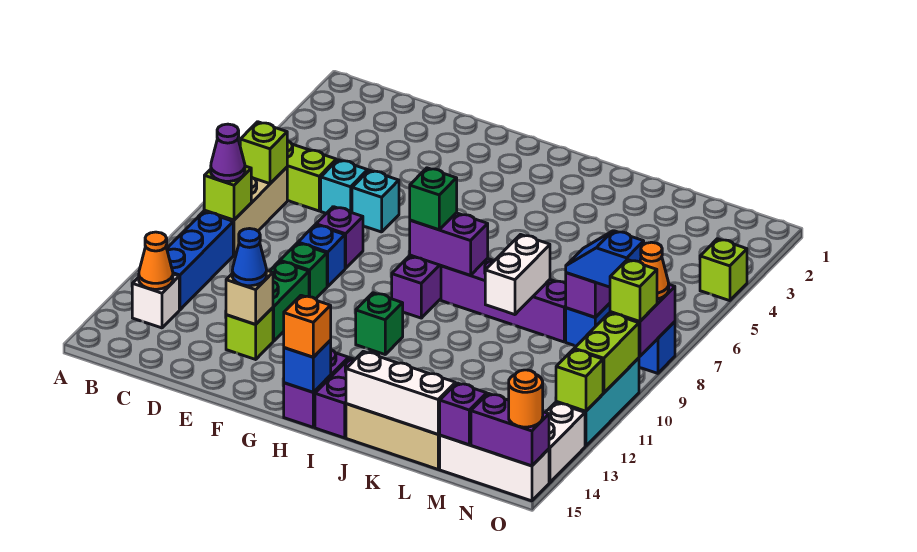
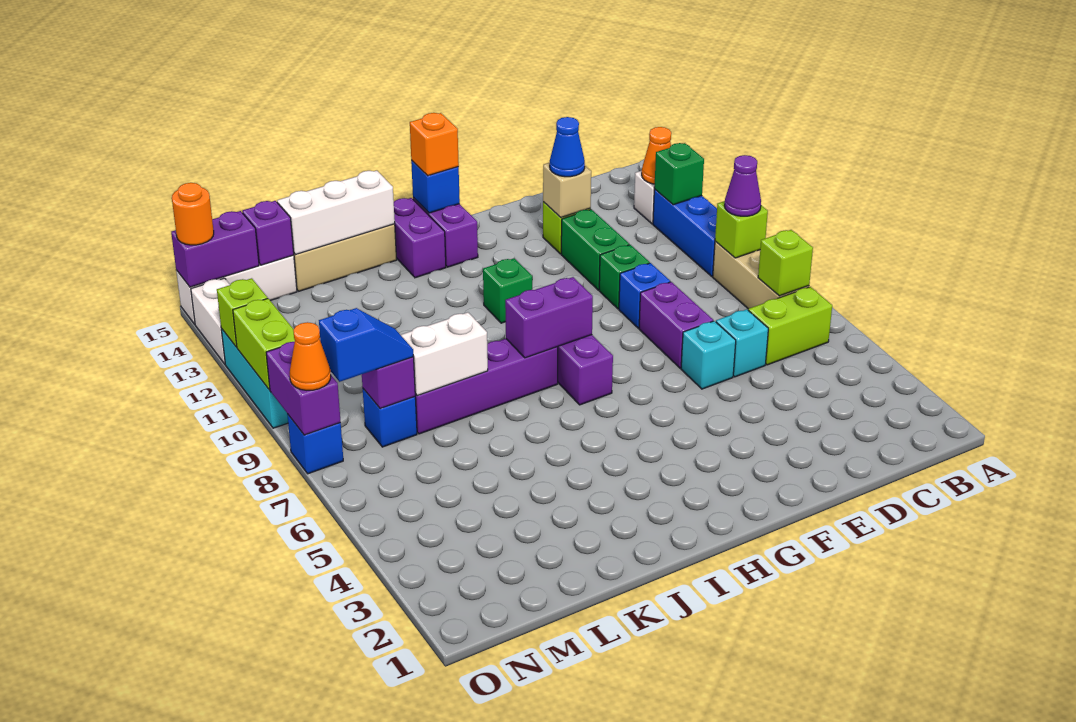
purple brick E8 level 1 -> purple brick E7:E8 level 1
green brick H8 level 3 -> green brick B12 level 2
white brick K8:K9 level 2 -> white brick K8:L8 level 2
lime brick O4 level 1 -> none
lime brick O9 level 3 -> none

